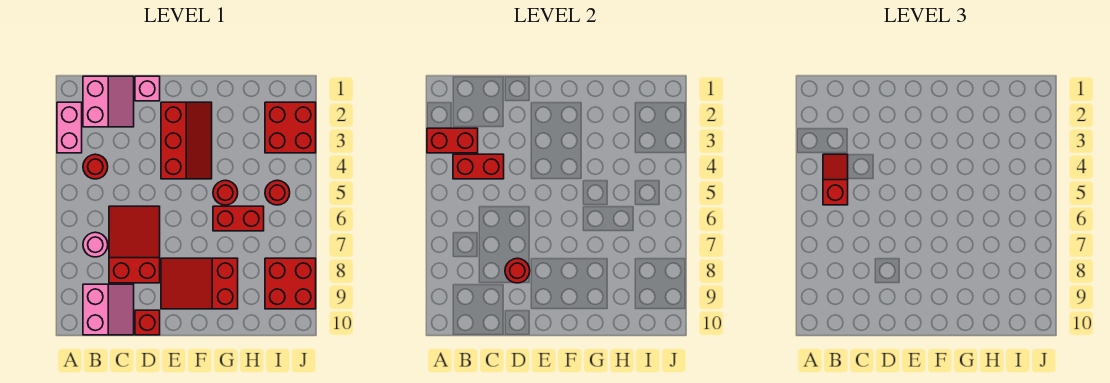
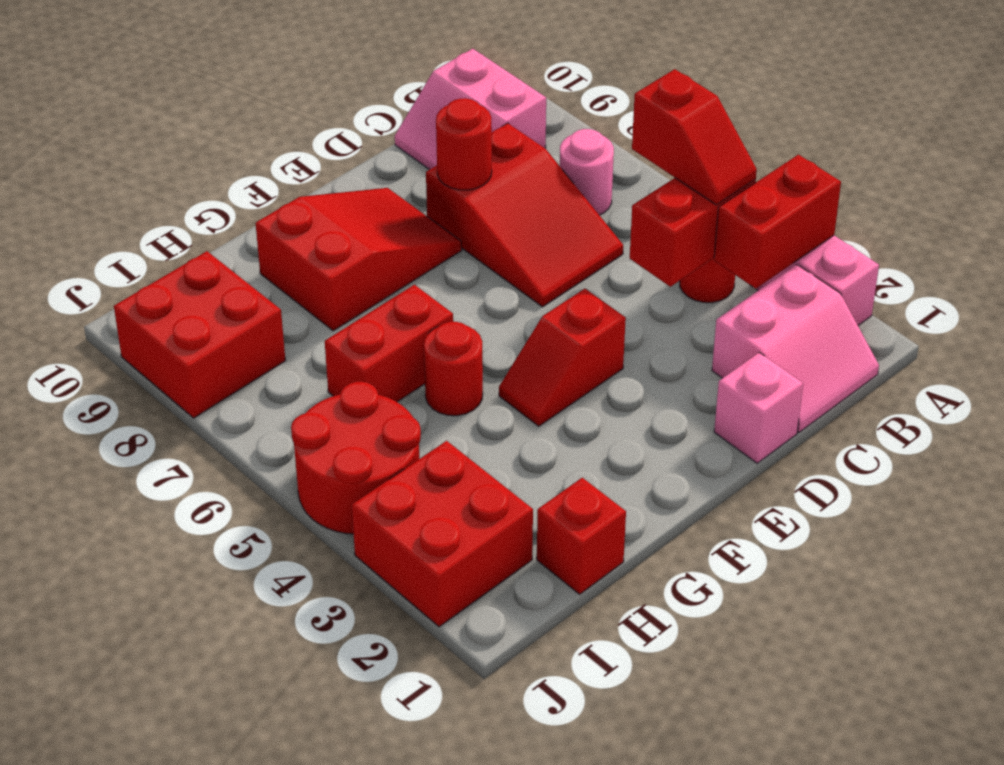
pink slope B1:C2 level 1 top B -> pink slope B1:C2 level 1 top 2
red brick D10 level 1 -> red brick H1 level 1
red slope E2:F4 level 1 top E -> red slope E4:F4 level 1 top E
red round brick I5 level 1 -> red round brick I4:J5 level 1

